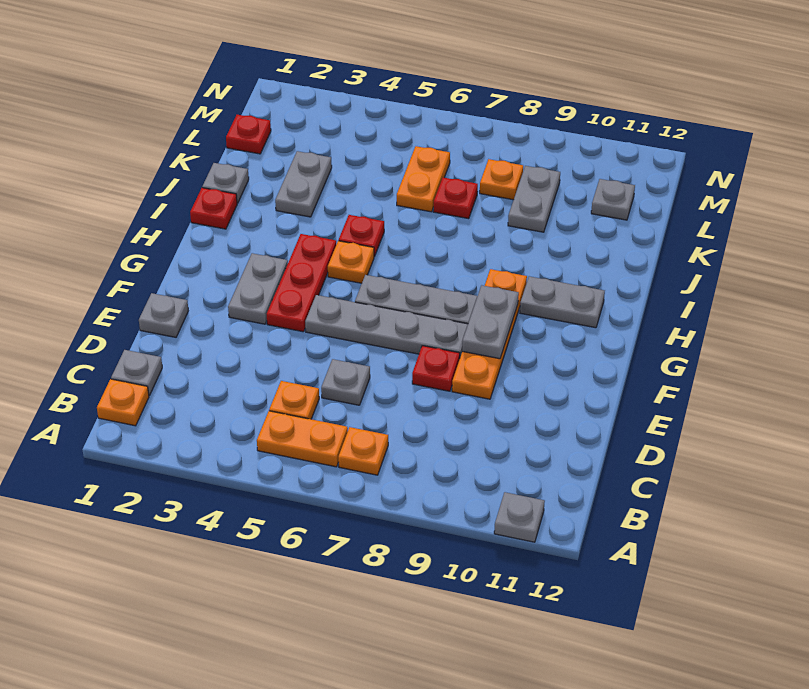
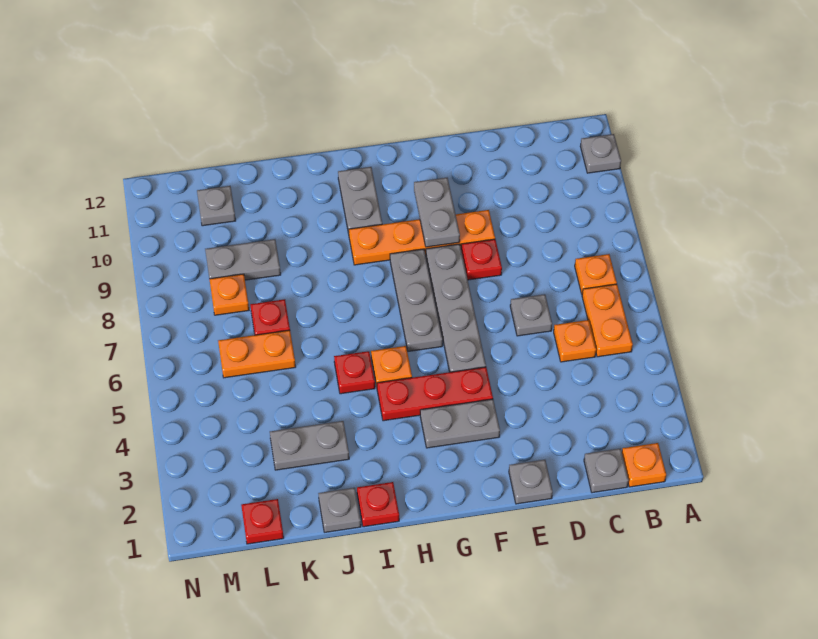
grey plate F9:G9 level 2 -> grey plate F9:F10 level 2

